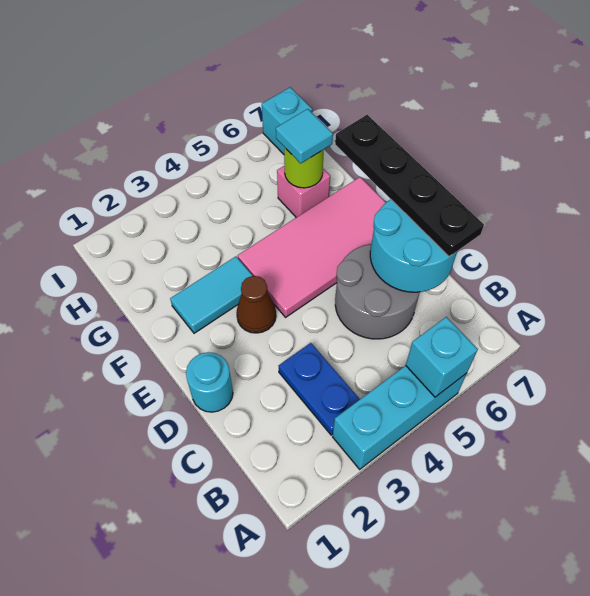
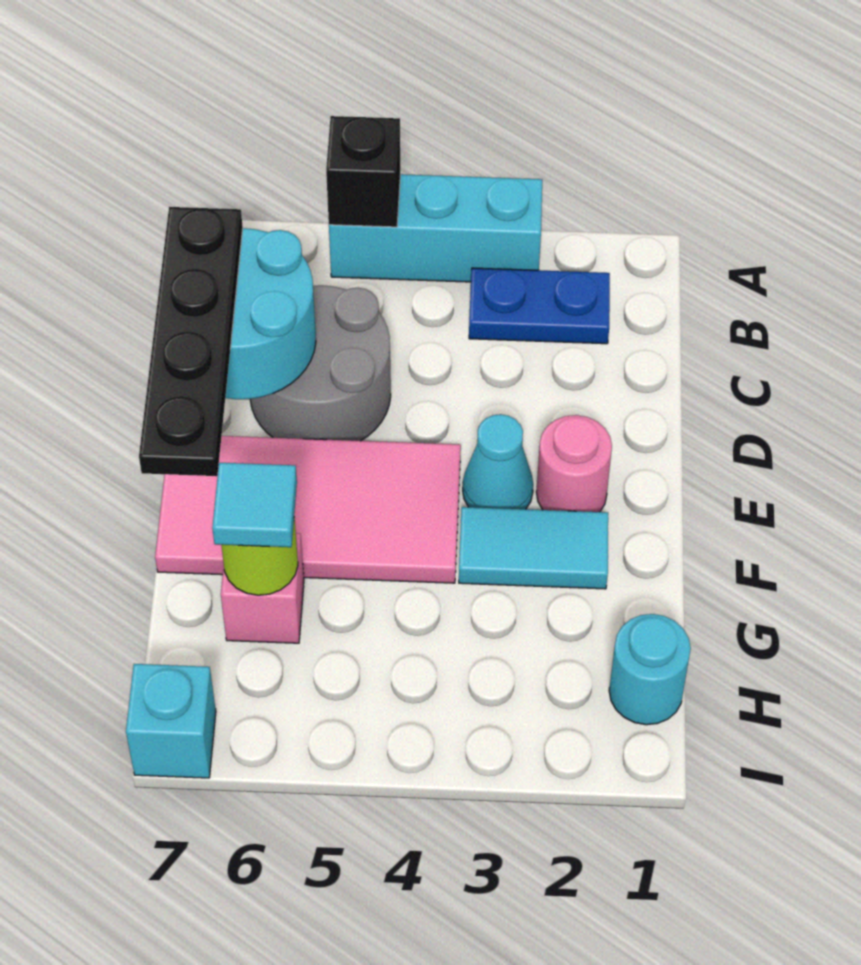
cyan brick A5 level 2 -> black brick A5 level 2
blue plate B3:C3 level 1 -> blue plate B2:B3 level 1
cyan round brick D1 level 1 -> cyan round brick H1 level 1
none -> pink round brick E2 level 1
brown cone E3 level 1 -> cyan cone E3 level 1

